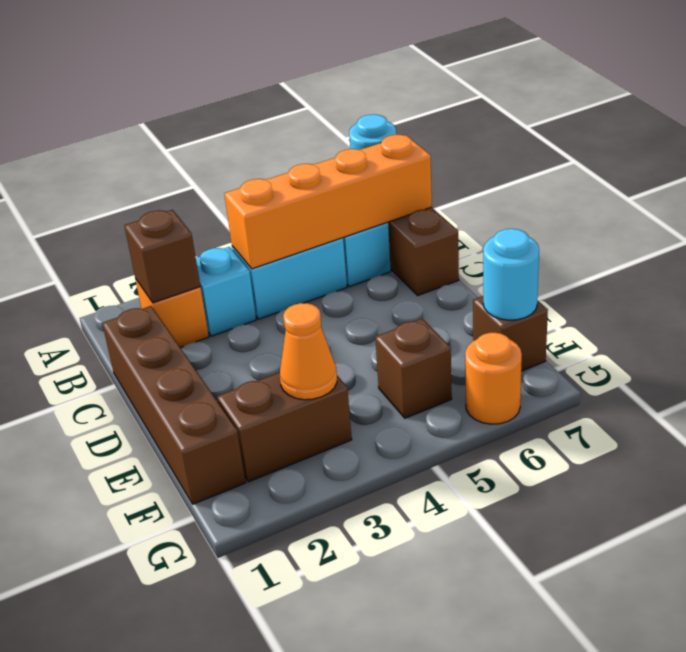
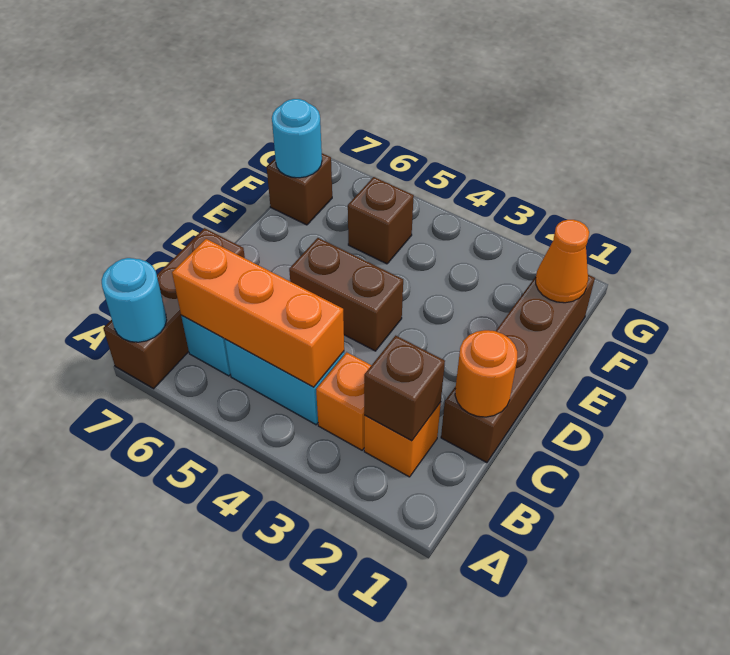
cyan brick B3 level 1 -> orange brick B3 level 1
orange brick B4:B7 level 2 -> orange brick B4:B6 level 2
brown brick F2:F3 level 1 -> brown brick D4:D5 level 1
orange cone F3 level 2 -> orange cone F1 level 2
orange round brick G6 level 1 -> orange round brick C1 level 2

